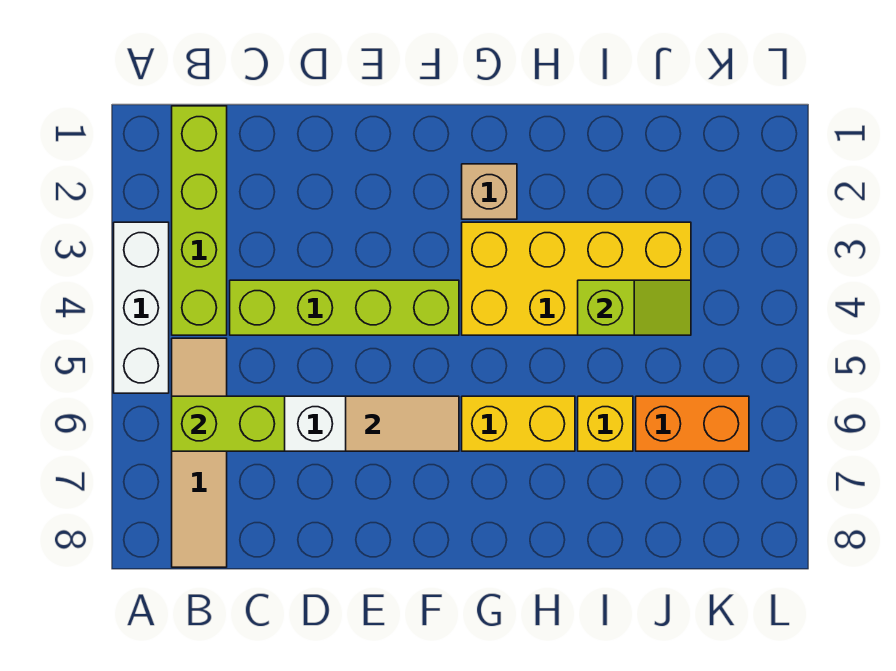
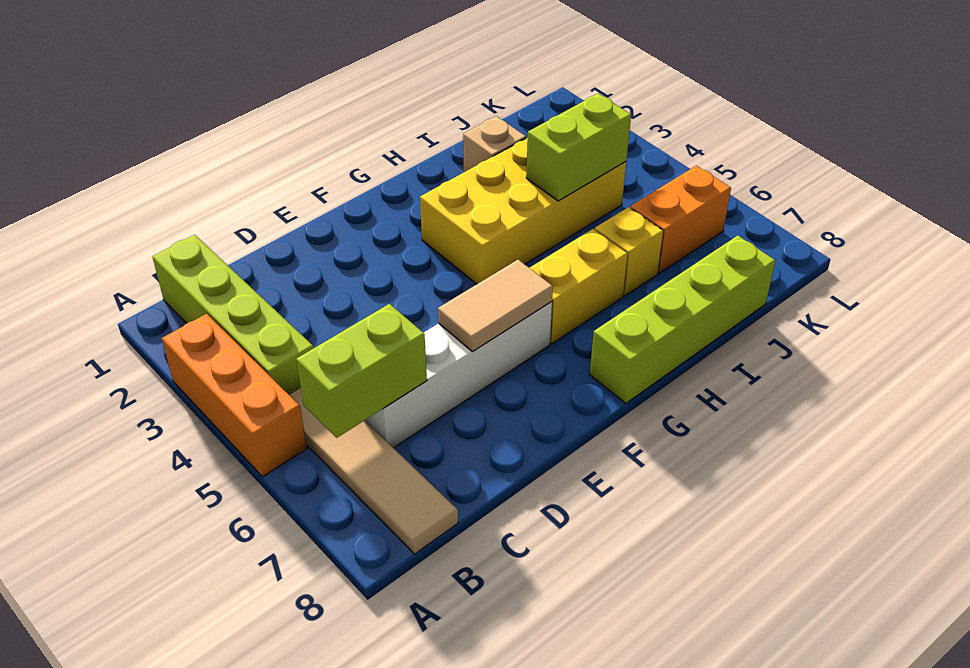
white brick A3:A5 level 1 -> orange brick A3:A5 level 1
lime brick C4:F4 level 1 -> lime brick G8:J8 level 1
tan brick G2 level 1 -> tan brick I2 level 1
lime slope I4:J4 level 2 top I -> lime brick I4:J4 level 2

